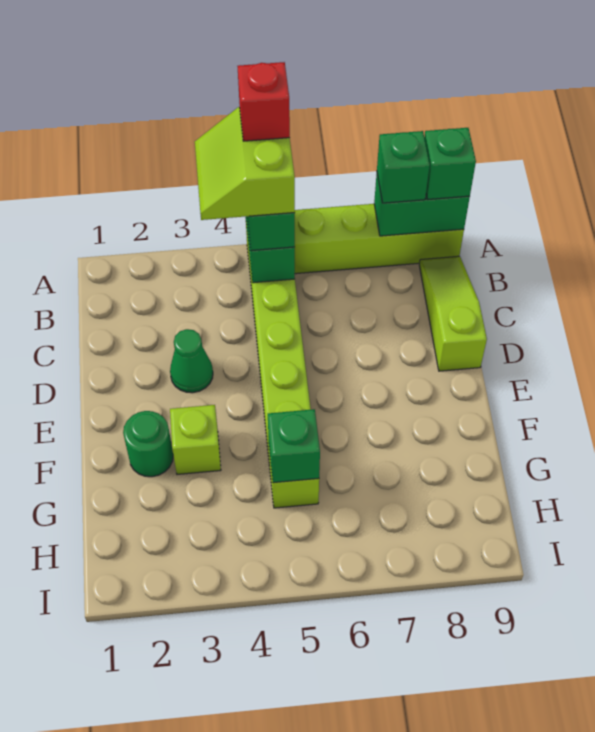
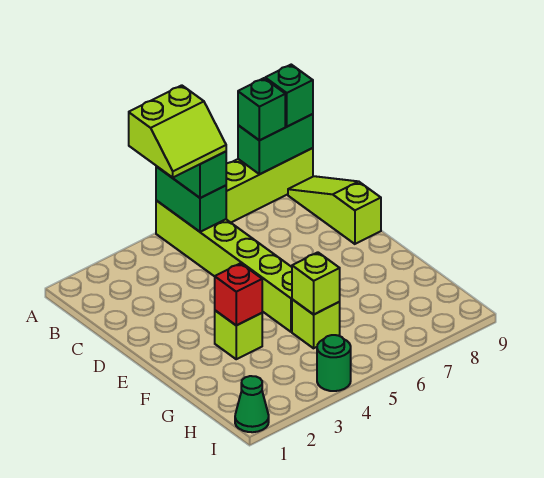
lime slope A4:B5 level 4 top 5 -> lime slope A4:B5 level 4 top A
red brick A5 level 5 -> red brick F3 level 2
green cone D3 level 1 -> green cone I1 level 1
green round brick F2 level 1 -> green round brick I4 level 1
green brick G5 level 2 -> lime brick G5 level 2

